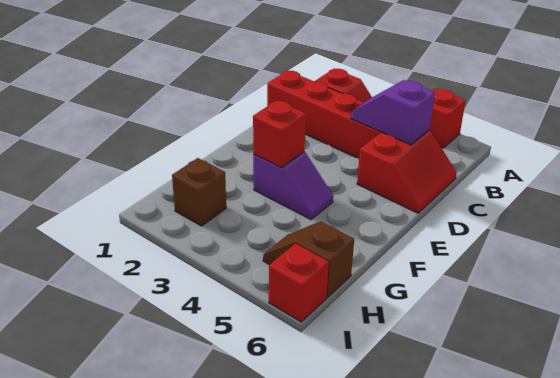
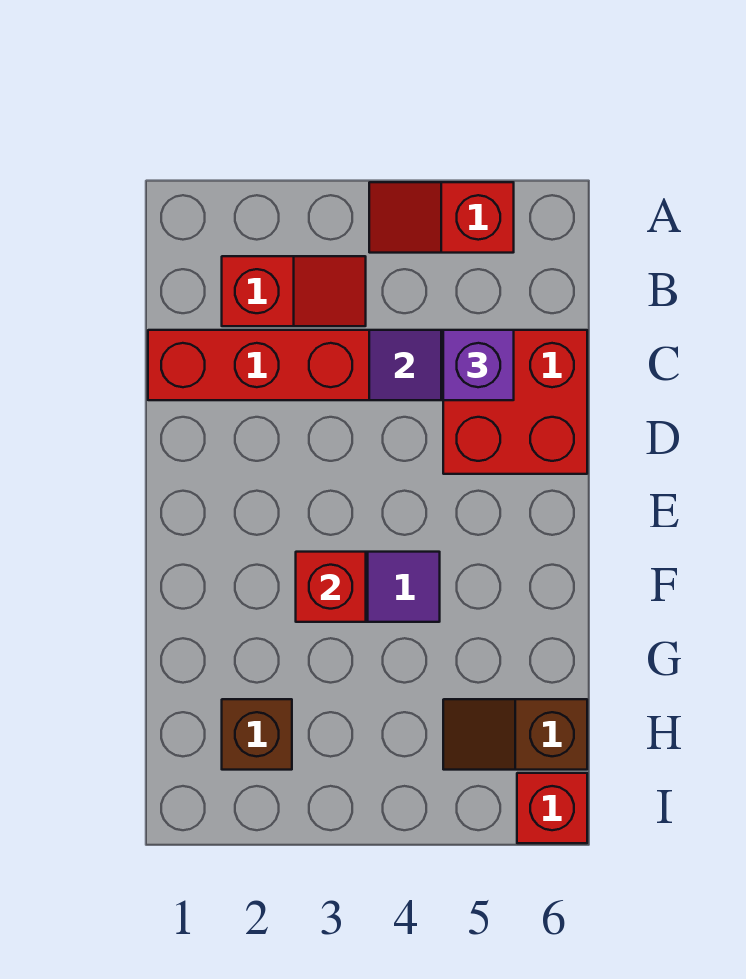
red slope C5:D6 level 1 top 5 -> red brick C5:D6 level 1
none -> purple brick C5 level 3

